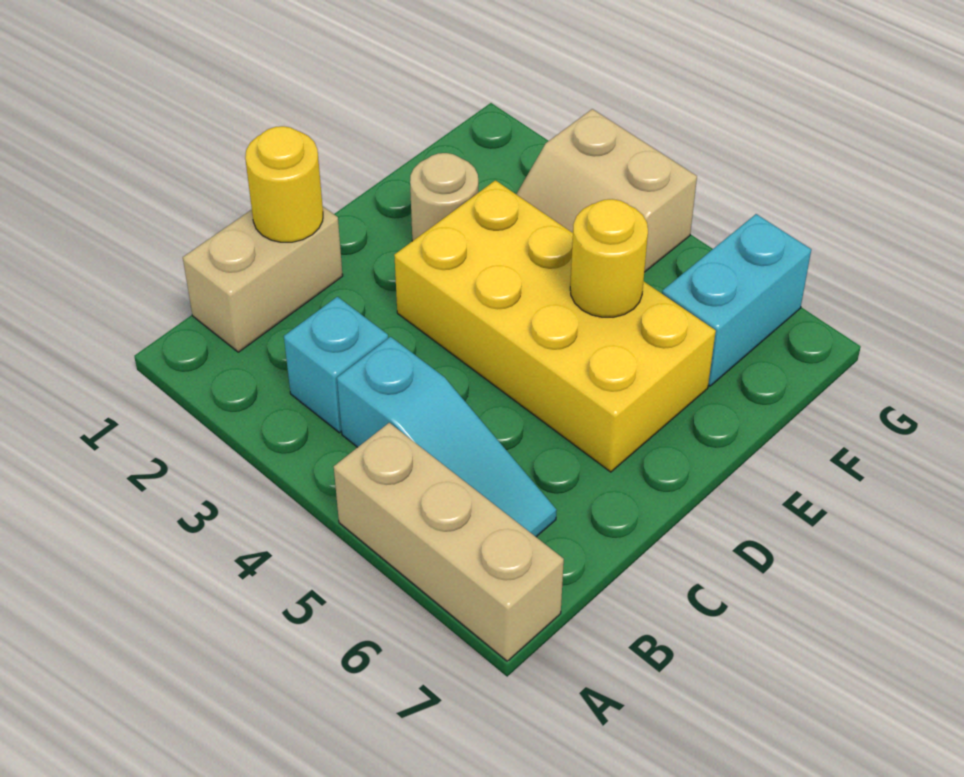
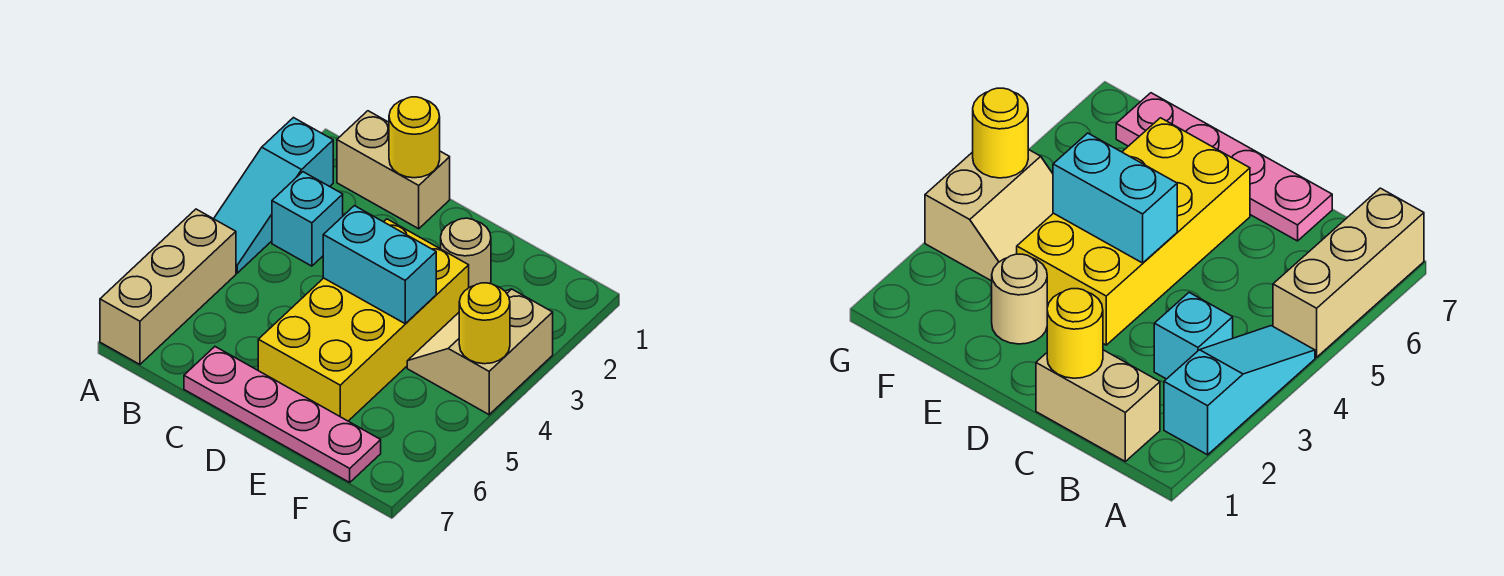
cyan slope B4:B6 level 1 top 4 -> cyan slope A2:A4 level 1 top 2
none -> pink plate C7:F7 level 1
yellow round brick E5 level 2 -> yellow round brick G4 level 2
cyan brick F6:G6 level 1 -> cyan brick D4:E4 level 2

